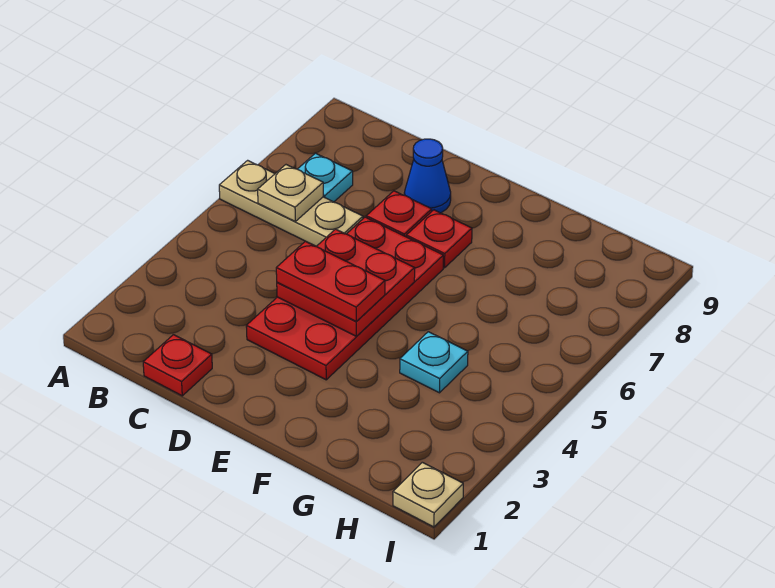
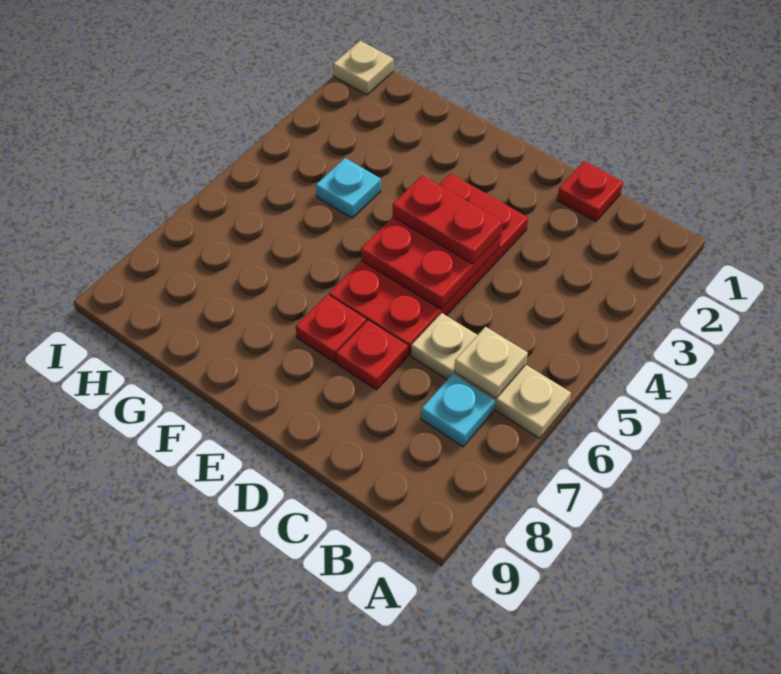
blue cone D8 level 1 -> none

